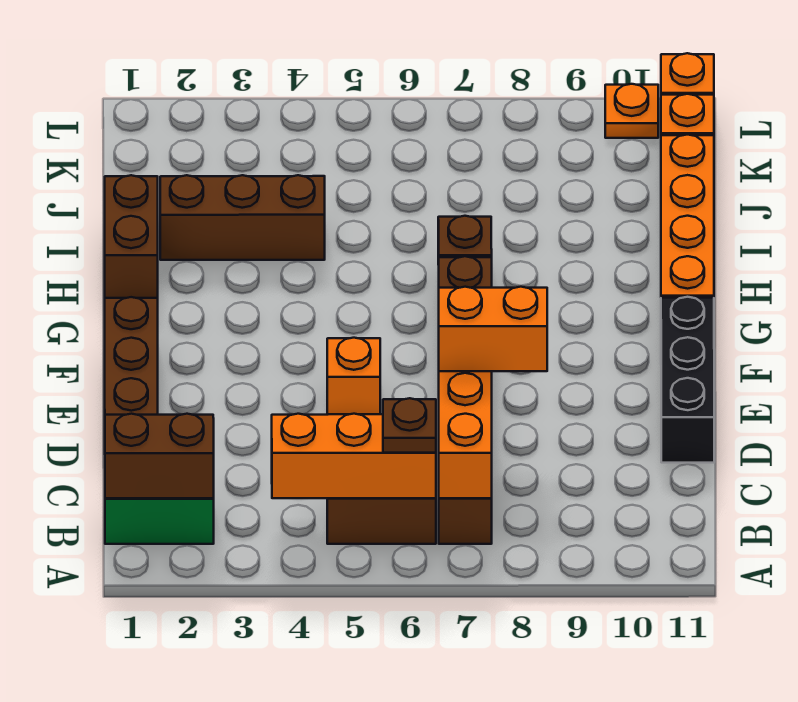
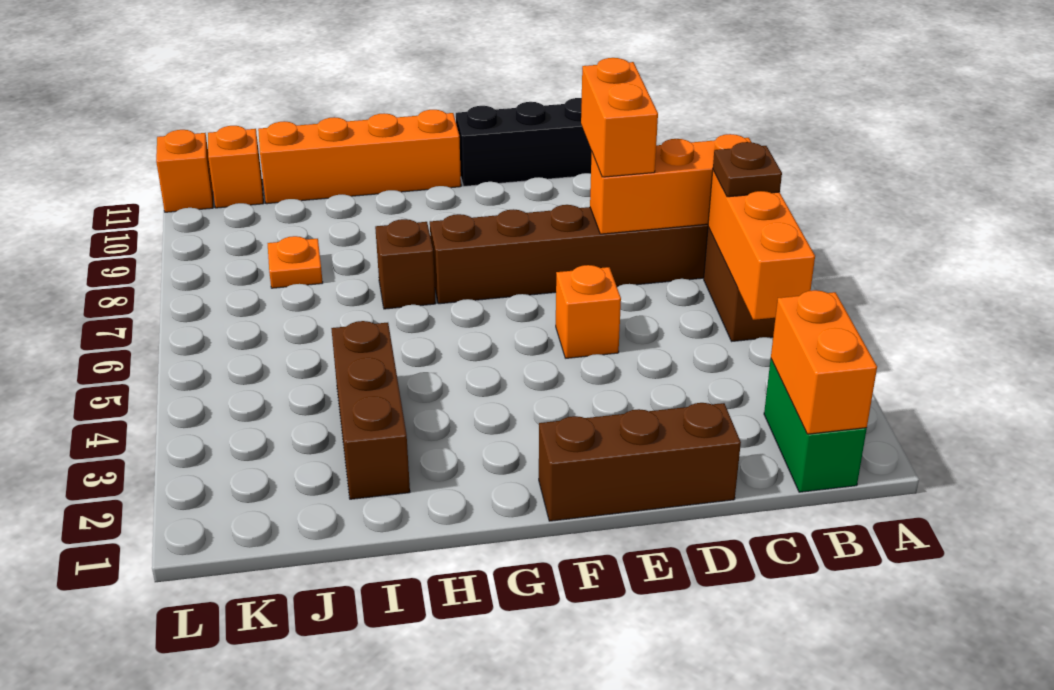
brown brick B1:B2 level 2 -> orange brick B1:B2 level 2
brown brick H1:I1 level 1 -> none
orange plate L10 level 1 -> orange plate J8 level 1

